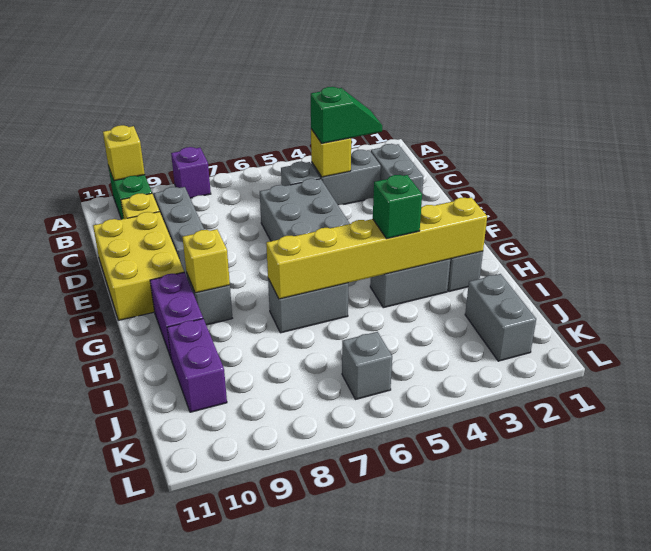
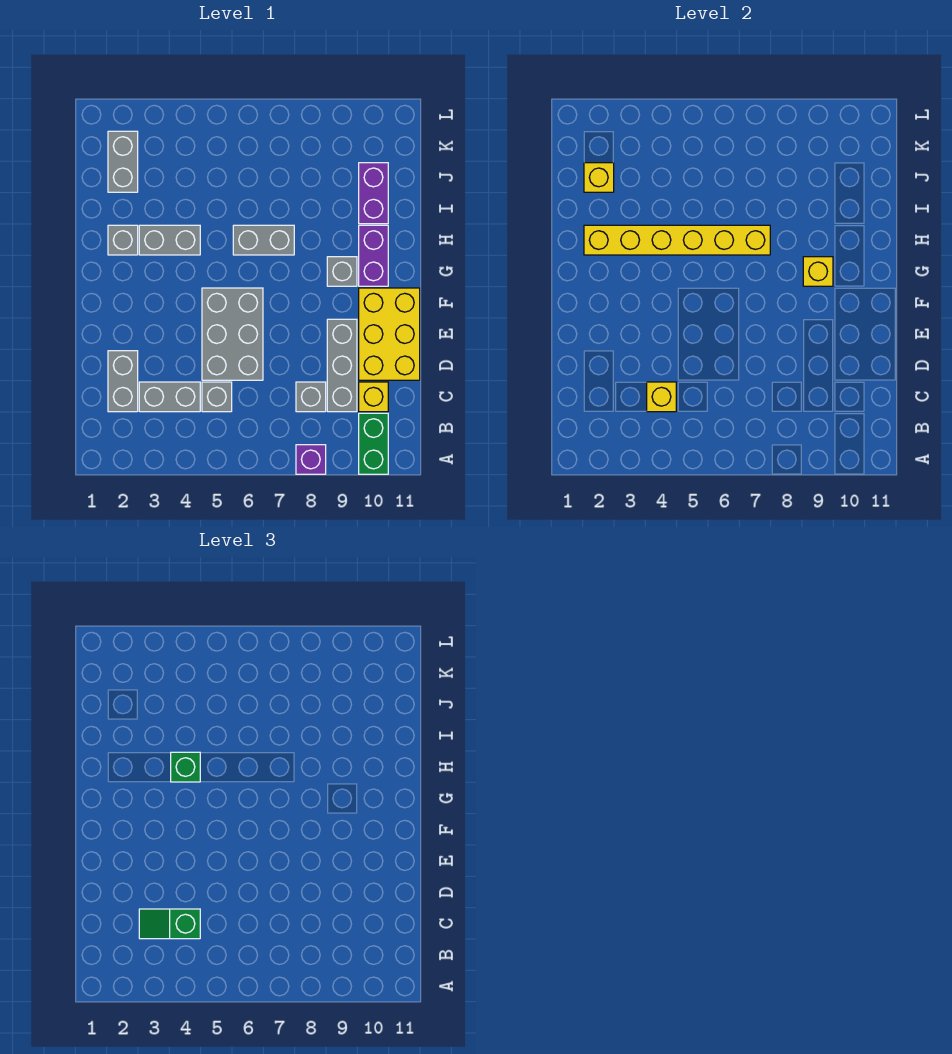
yellow brick A10 level 2 -> yellow brick J2 level 2
grey brick K6 level 1 -> grey brick C8 level 1

